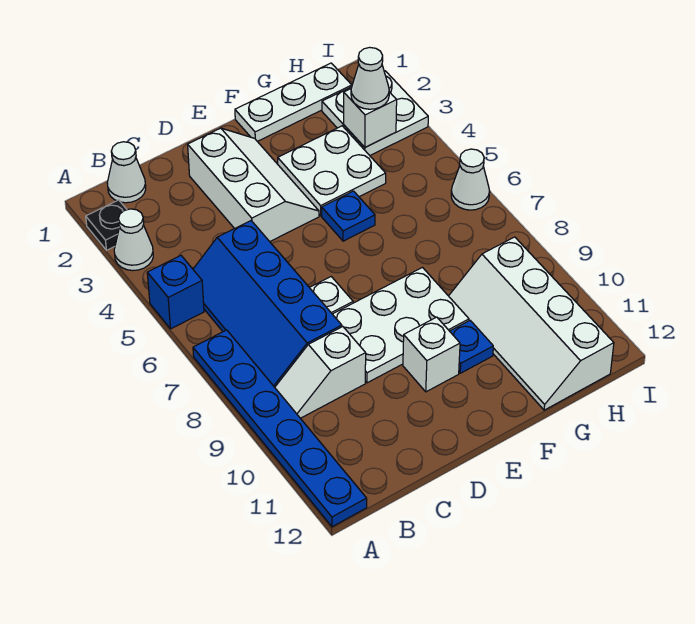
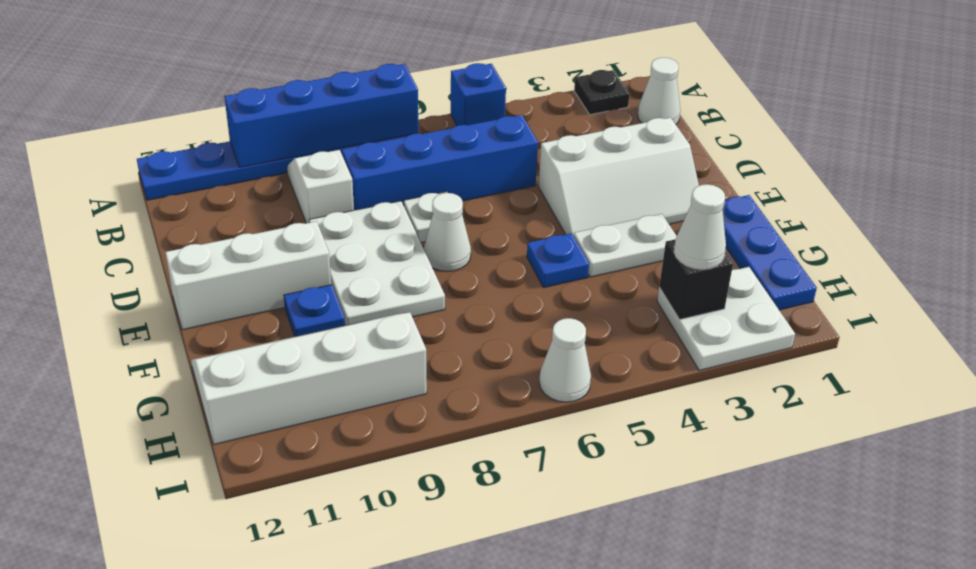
white cone A3 level 1 -> white cone E7 level 1
none -> blue brick A7:A10 level 2
white brick E10 level 1 -> white brick E10:E12 level 1
white plate F1:H1 level 1 -> blue plate F1:H1 level 1
white plate F3:G4 level 1 -> white plate F3:F4 level 1
white brick H3 level 2 -> black brick H3 level 2

